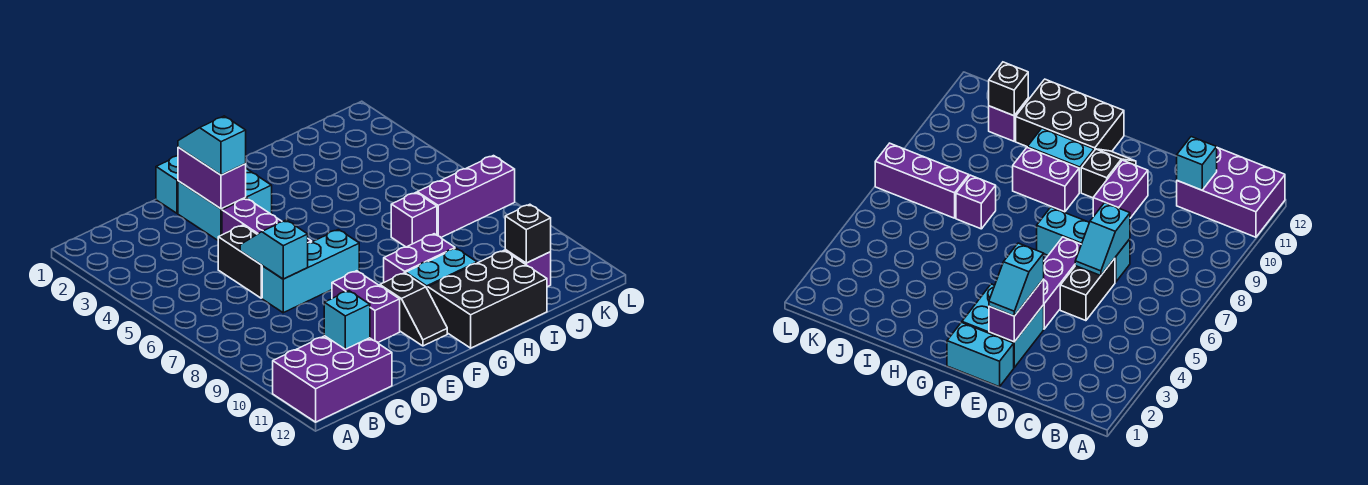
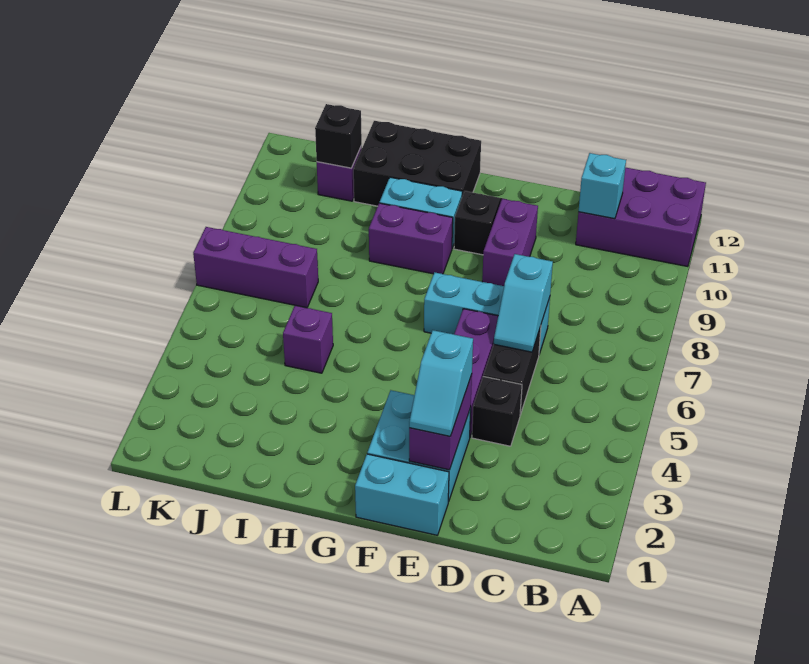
none -> black brick D4 level 1
purple brick I7 level 1 -> purple brick I5 level 1

